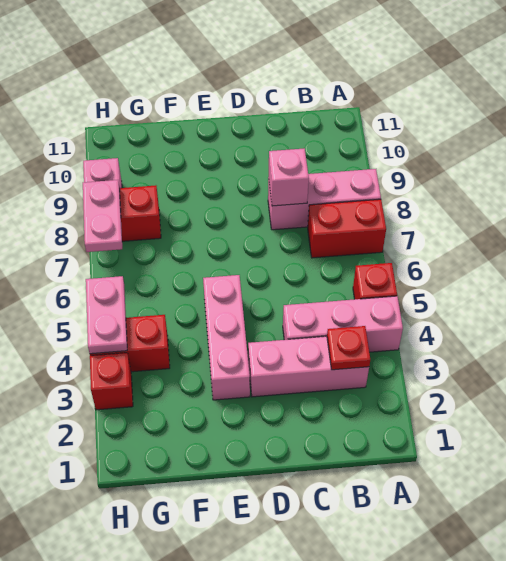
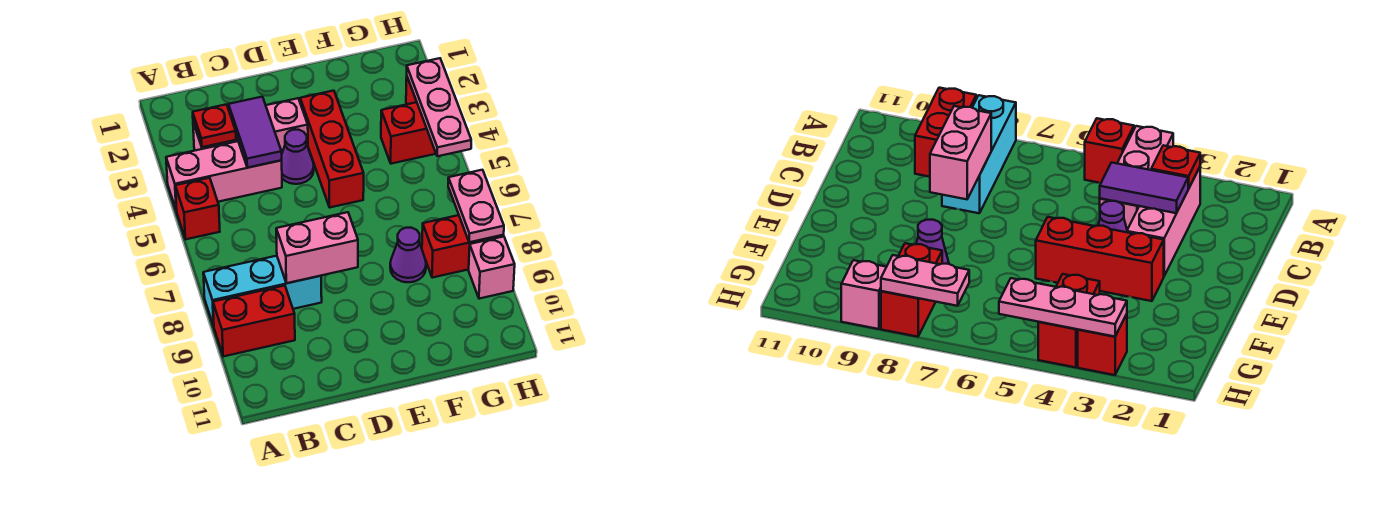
red brick A7:B7 level 1 -> red brick A9:B9 level 1
pink brick A8:C8 level 1 -> cyan brick A8:C8 level 1
none -> purple tile C3:C4 level 2
pink brick C8 level 2 -> pink brick C8:D8 level 2
none -> purple cone D4 level 1
pink brick E3:E5 level 1 -> red brick E3:E5 level 1
none -> purple cone F8 level 1
pink plate H4:H5 level 2 -> pink plate H3:H5 level 2

